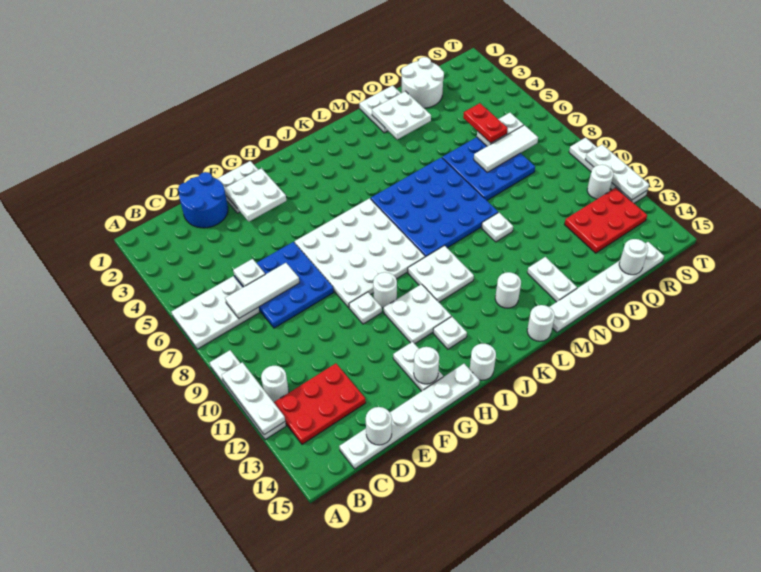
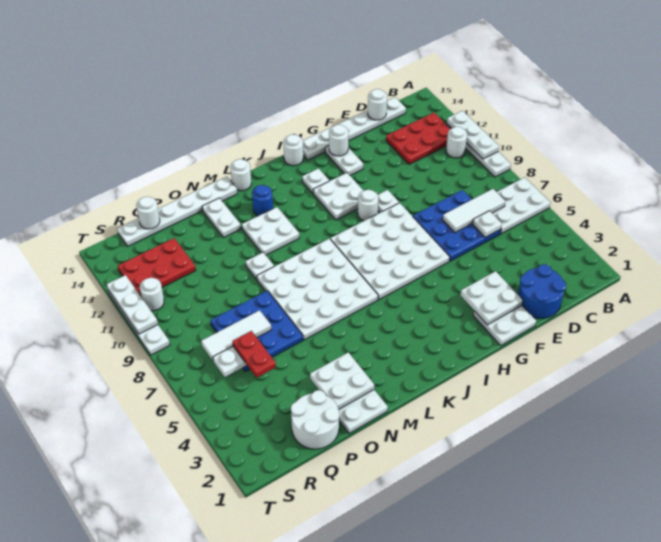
white plate J10:K11 level 1 -> white plate L11:M12 level 1
blue plate K6:N9 level 1 -> white plate K6:N9 level 1
white round brick L13 level 1 -> blue round brick L13 level 1

